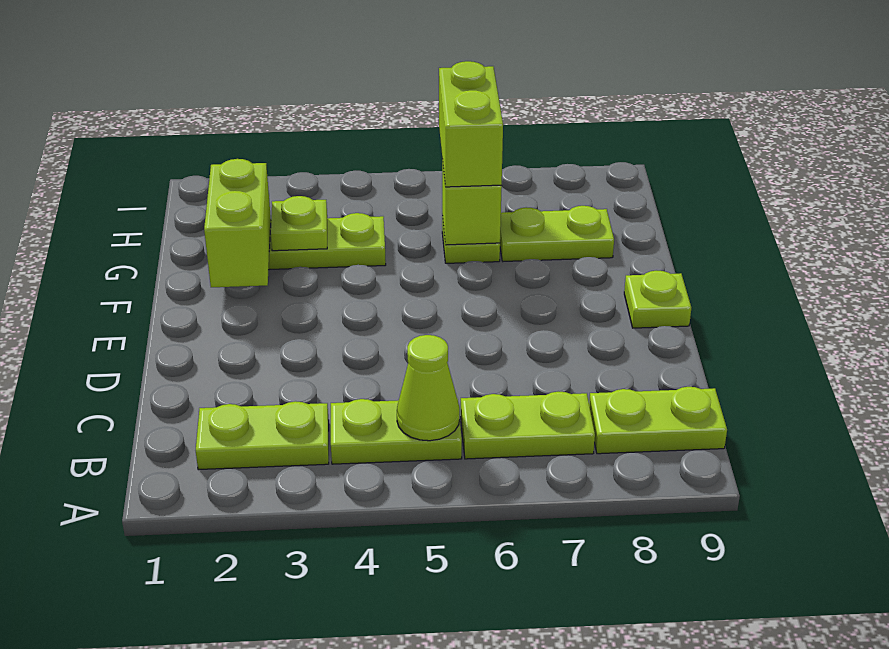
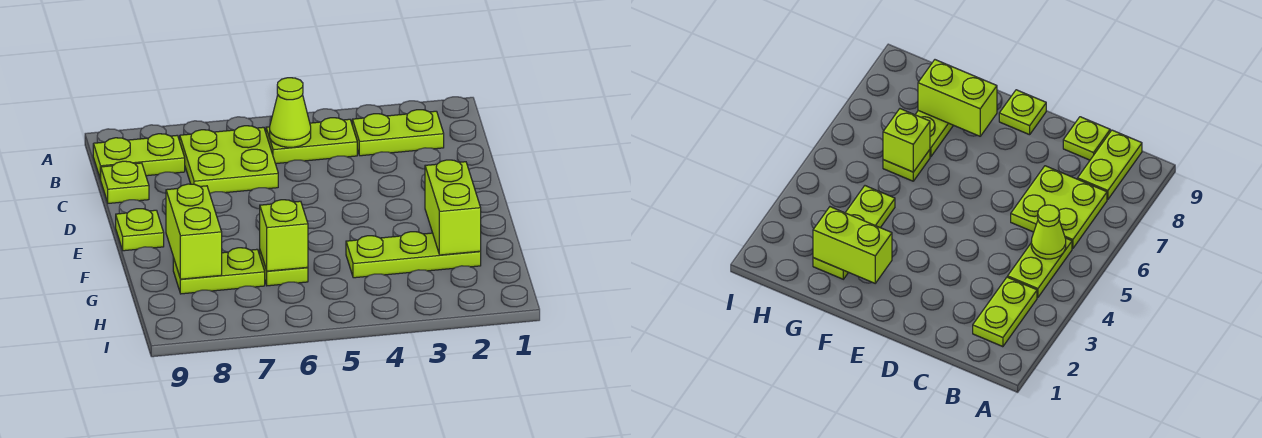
lime plate B6:B7 level 1 -> lime plate B6:C7 level 1
lime plate G3 level 2 -> lime plate C9 level 1
lime brick G6:H6 level 3 -> lime brick F8:G8 level 2

